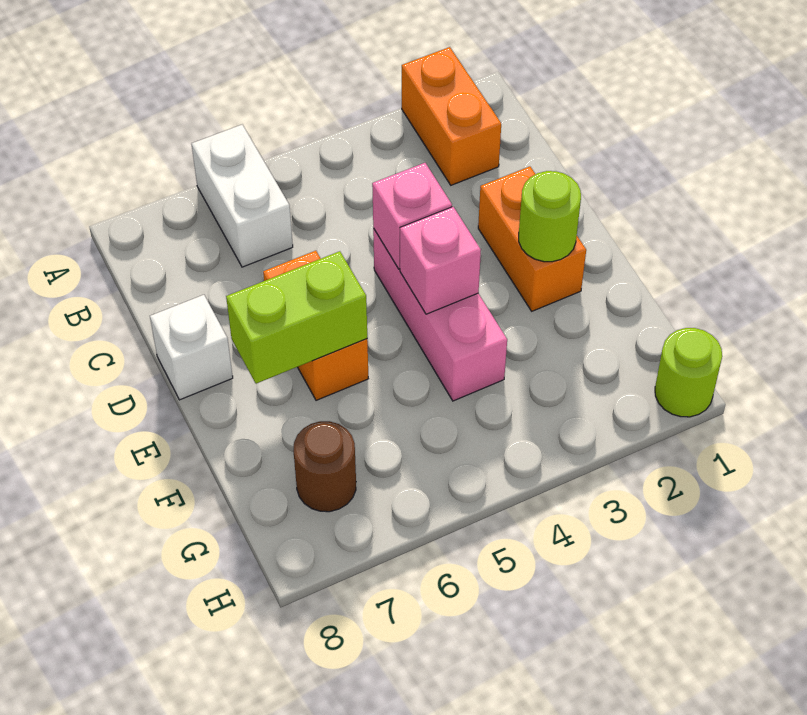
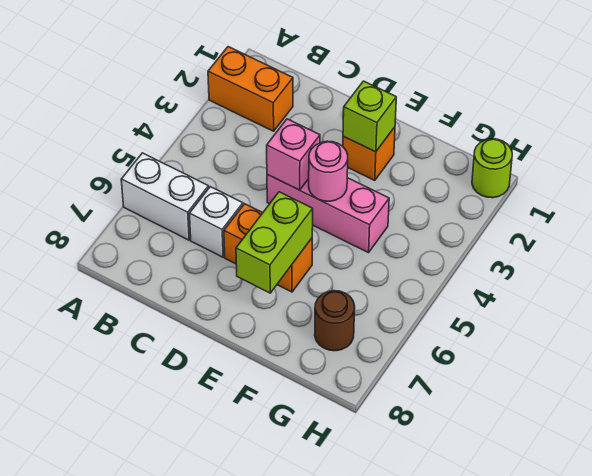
orange brick D2:E2 level 1 -> orange brick E2 level 1
white brick D8 level 1 -> white brick C6 level 1
lime round brick E2 level 2 -> lime brick E2 level 2
pink brick E4 level 2 -> pink round brick E4 level 2

